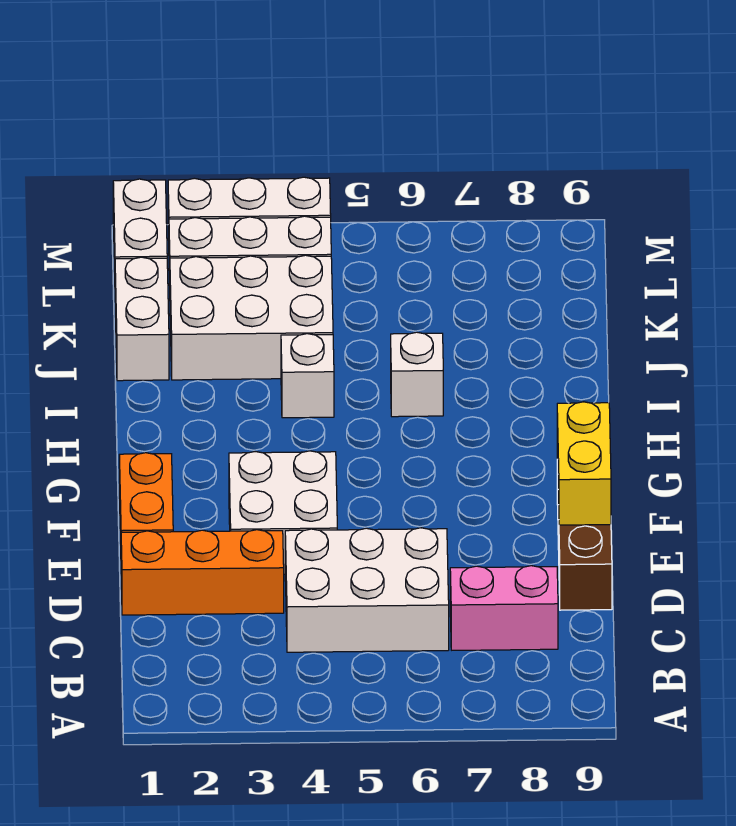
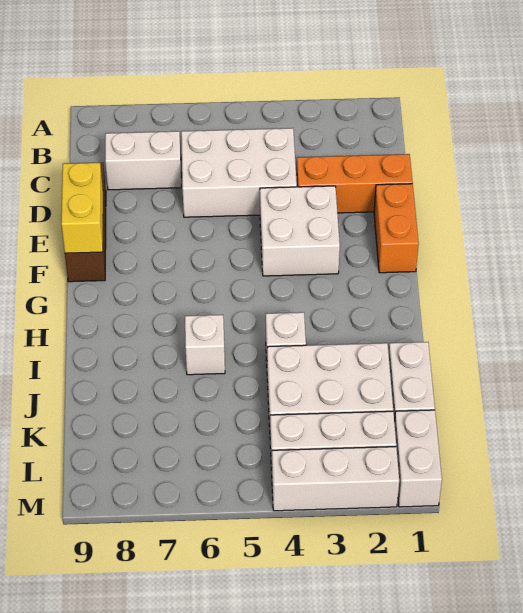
pink brick C7:C8 level 1 -> white brick C7:C8 level 1

